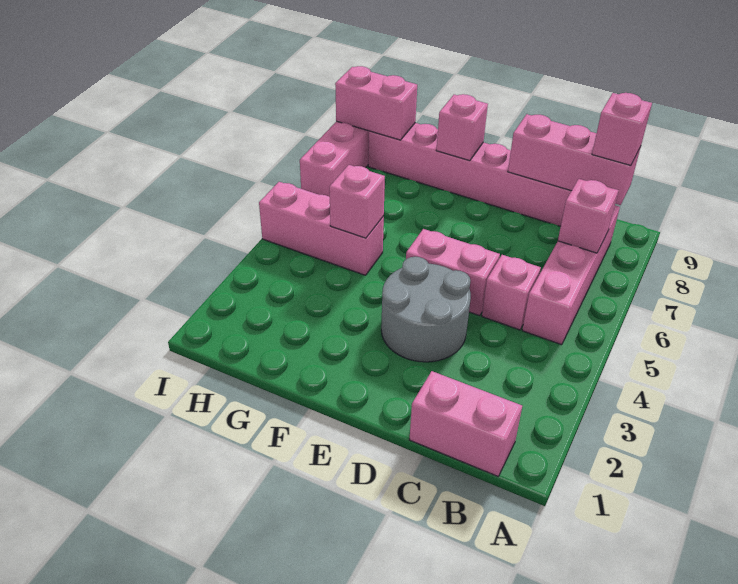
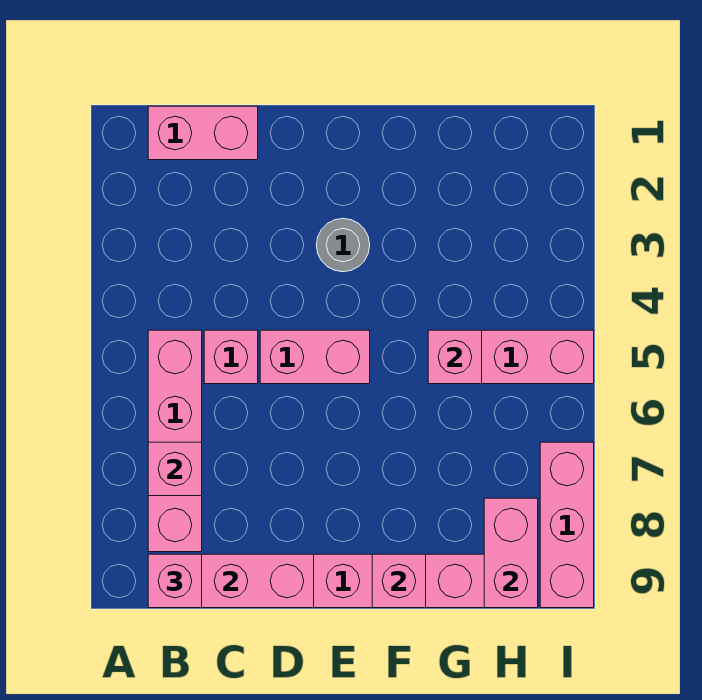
grey round brick D3:E4 level 1 -> grey round brick E3 level 1
pink brick H9:I9 level 2 -> pink brick H8:H9 level 2

